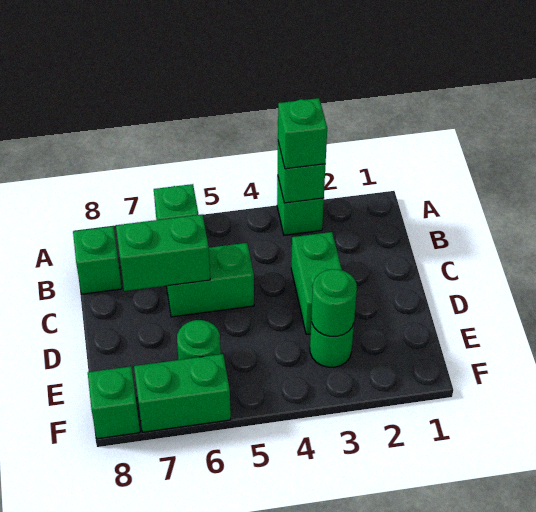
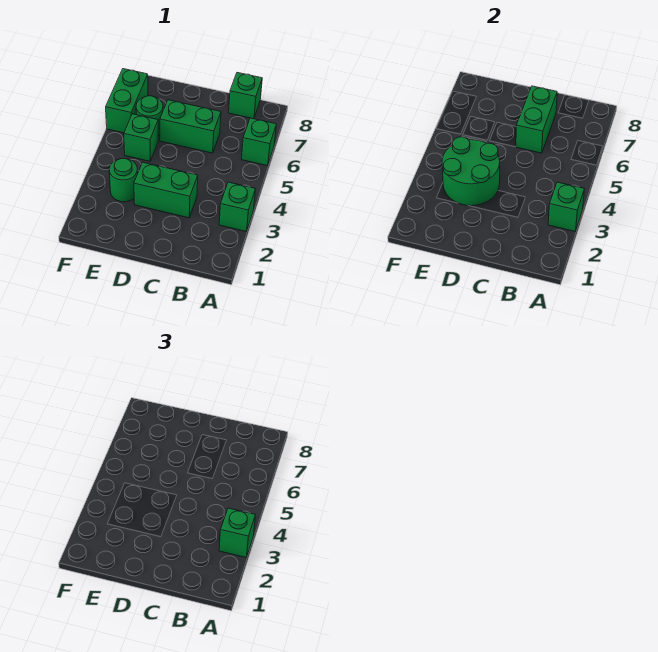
green brick C5:C6 level 1 -> green brick C6:D6 level 1
green round brick E3 level 2 -> green round brick D3:E4 level 2
green brick F8 level 1 -> green brick E5 level 1

